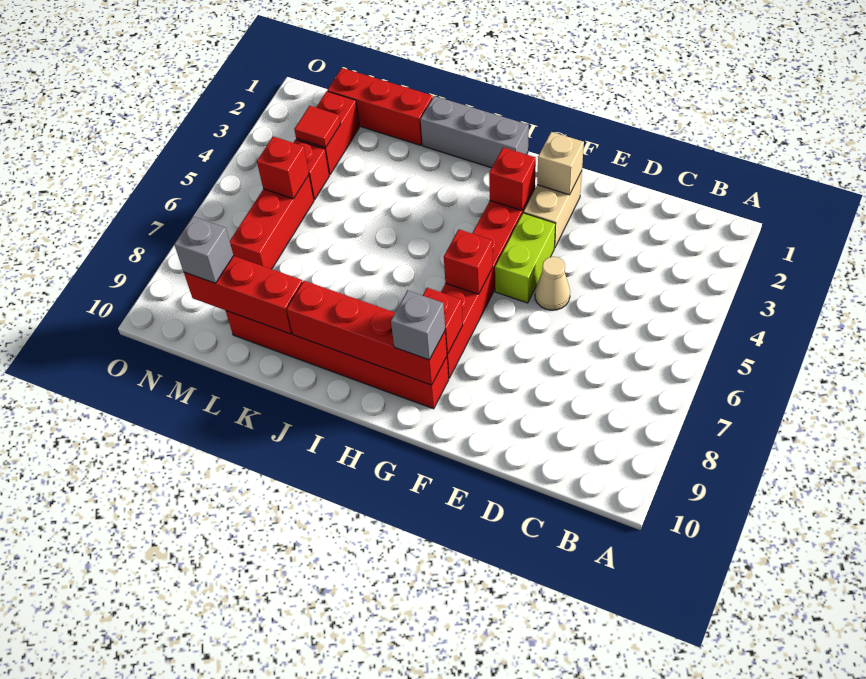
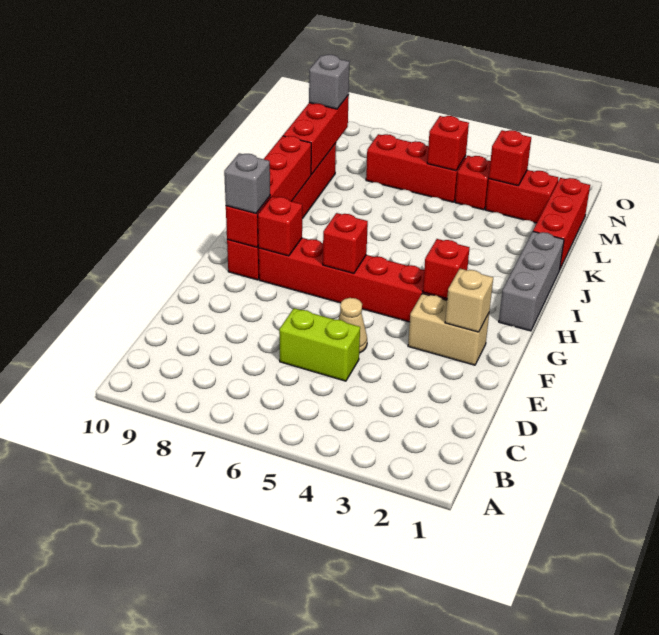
lime brick F4:F5 level 1 -> lime brick D5:D6 level 1
red tile M3 level 2 -> red brick M3 level 2

